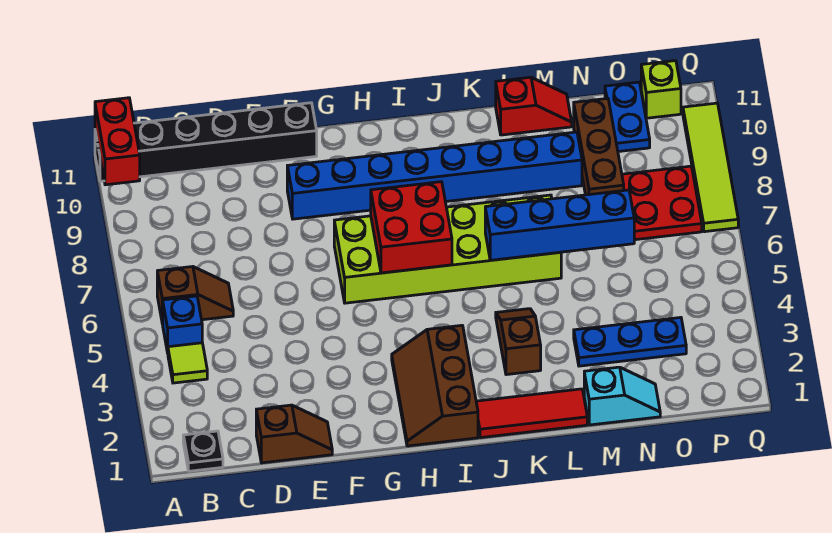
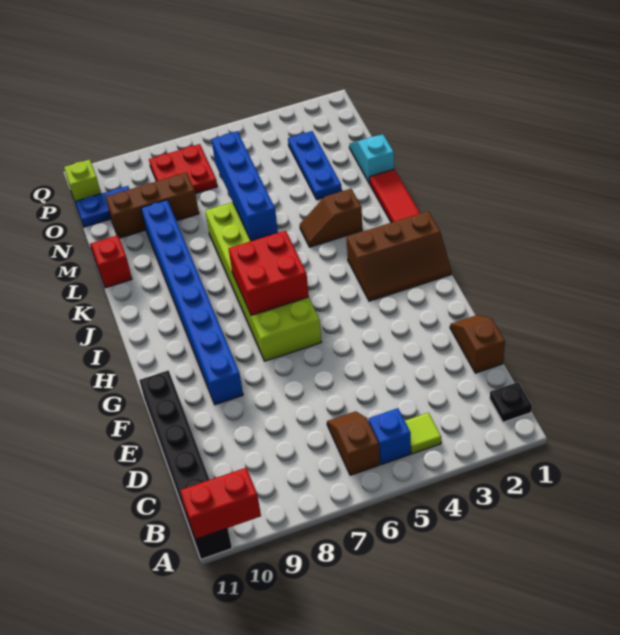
lime tile Q7:Q10 level 1 -> none

